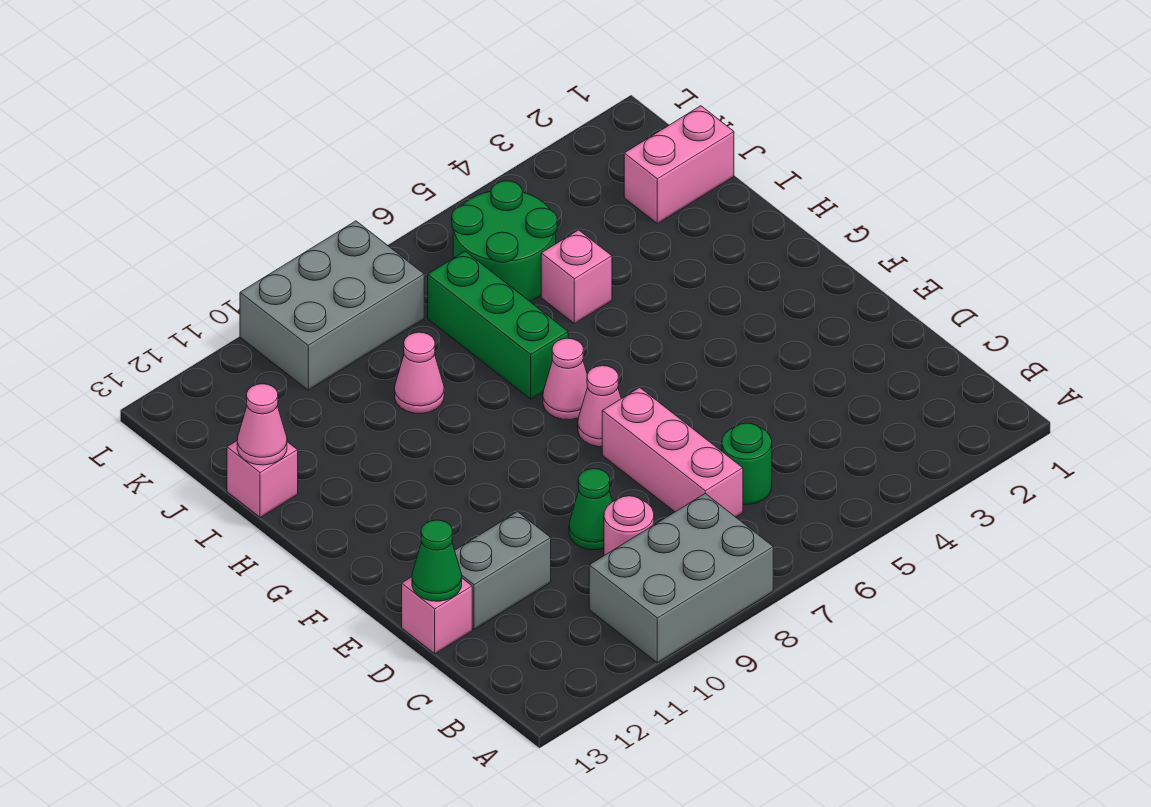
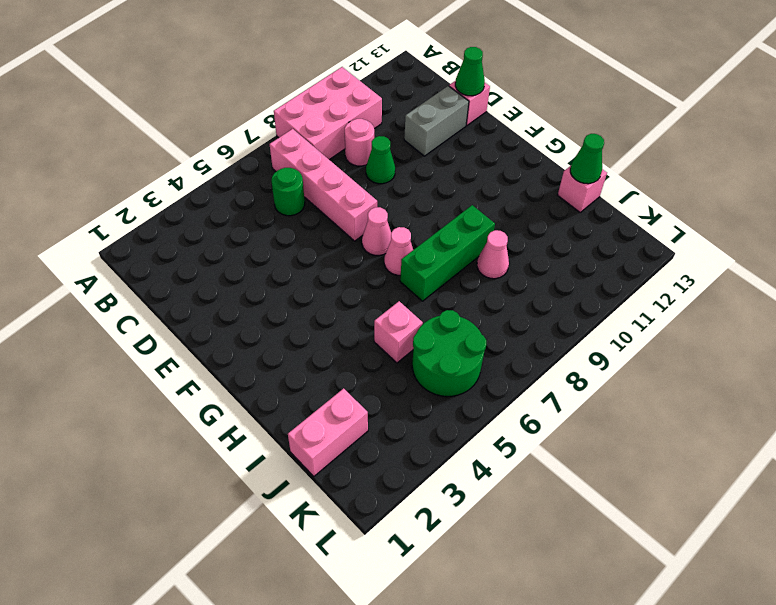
grey brick A8:B10 level 1 -> pink brick A8:B10 level 1
pink brick C7:E7 level 1 -> pink brick B7:E7 level 1
green brick H7:J7 level 1 -> green brick H7:H9 level 1
pink cone I13 level 2 -> green cone I13 level 2
grey brick K8:L10 level 1 -> none

